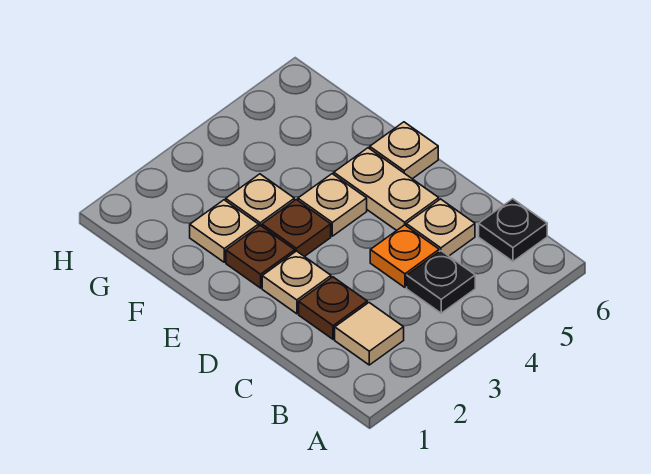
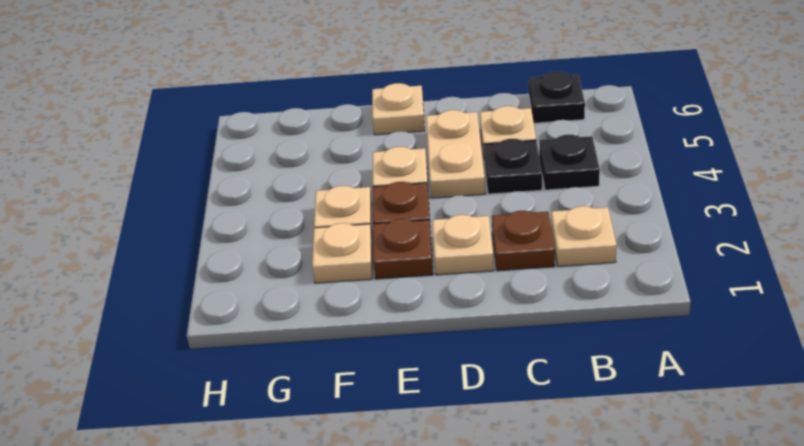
tan tile B2 level 1 -> tan plate B2 level 1
orange plate C4 level 1 -> black plate C4 level 1
tan plate D5:E5 level 1 -> tan plate D4:D5 level 1

